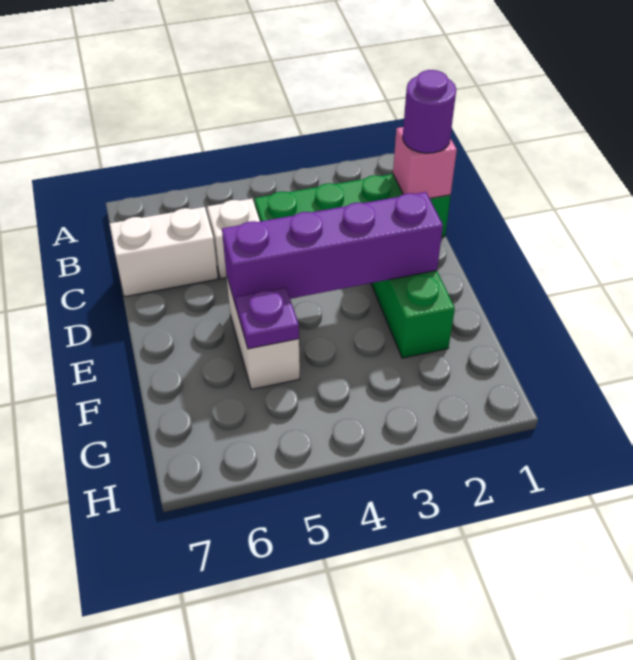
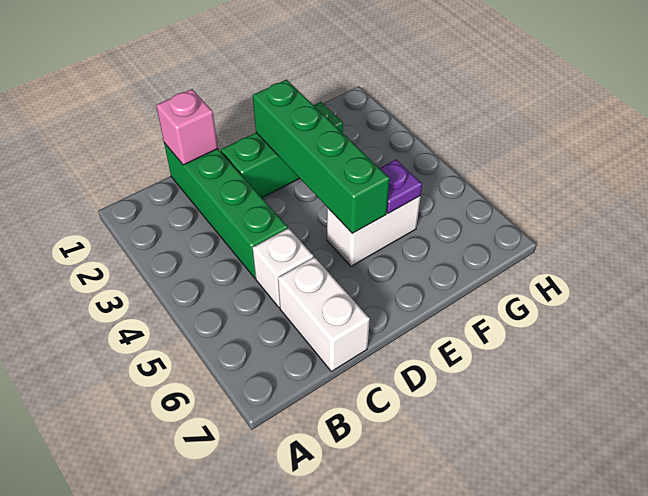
purple round brick C1 level 3 -> none
purple brick E2:E5 level 2 -> green brick E2:E5 level 2

